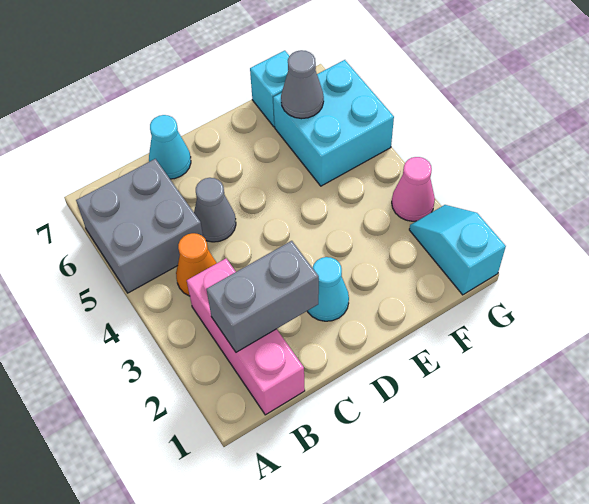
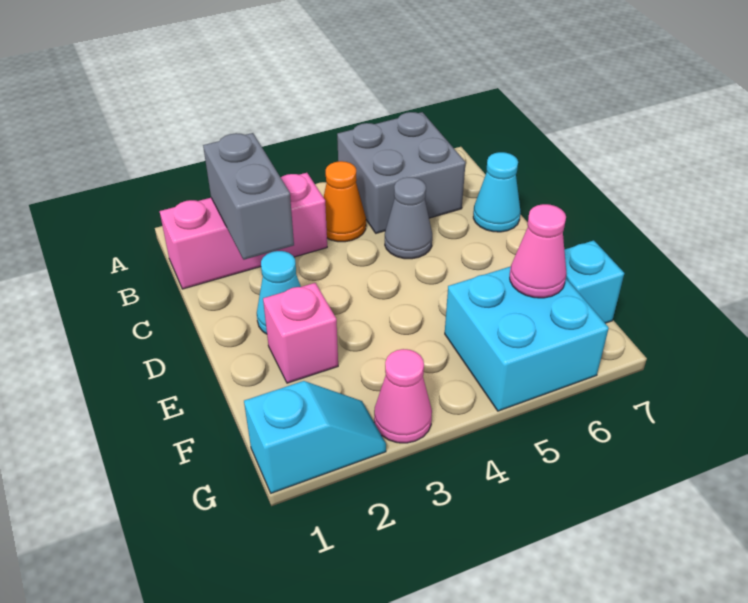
none -> pink brick E2 level 1
grey cone F6 level 2 -> pink cone F6 level 2

